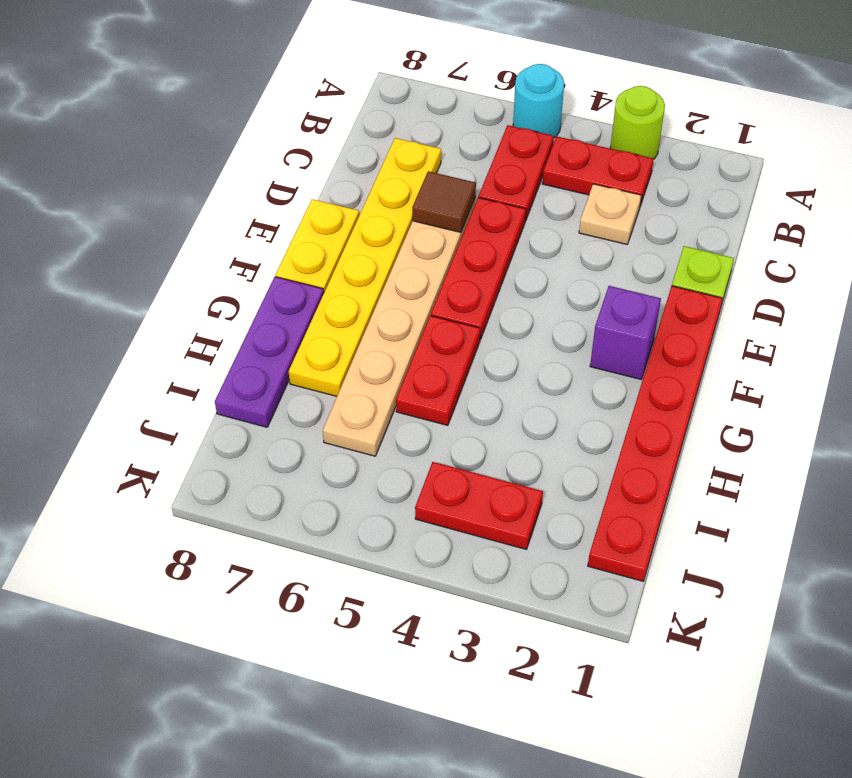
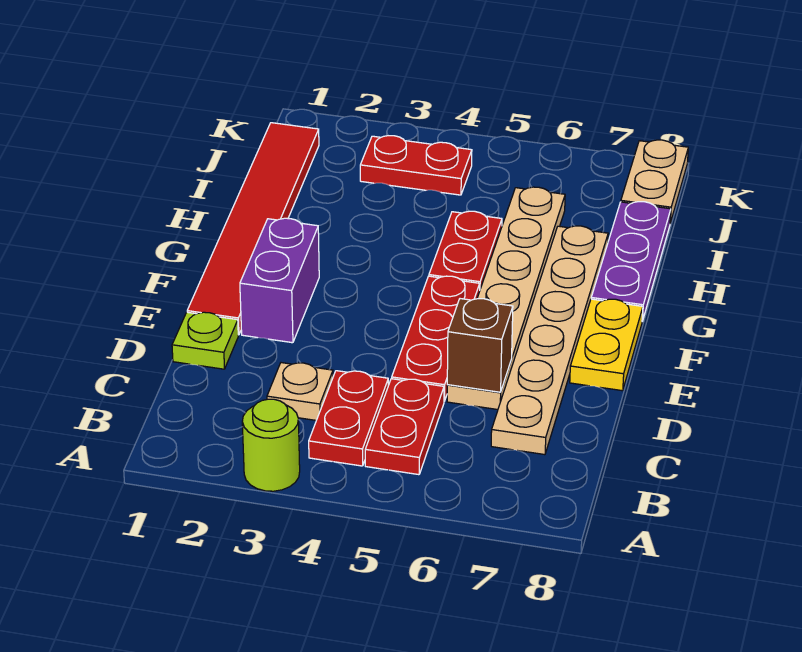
cyan round brick A5 level 1 -> none
red plate B3:B4 level 1 -> red plate B4:C4 level 1
yellow plate C7:H7 level 1 -> tan plate C7:H7 level 1
brown tile D6 level 2 -> brown brick D6 level 2
red plate E1:J1 level 1 -> red tile E1:J1 level 1
purple brick F2 level 1 -> purple brick E2:F2 level 1
none -> tan plate J8:K8 level 1

